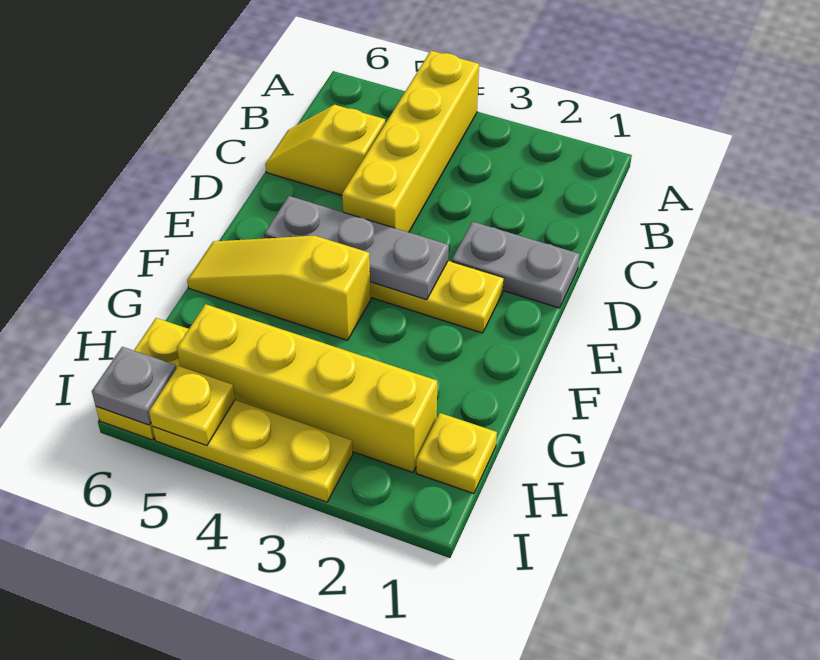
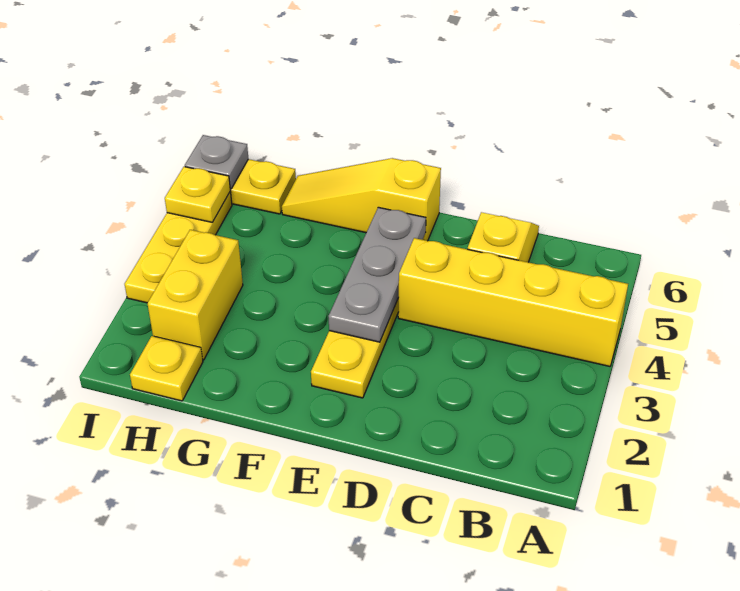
grey plate D1:D2 level 1 -> none
yellow slope F4:F6 level 1 top 4 -> yellow slope E6:G6 level 1 top E
yellow brick H2:H5 level 1 -> yellow brick H2:H3 level 1

